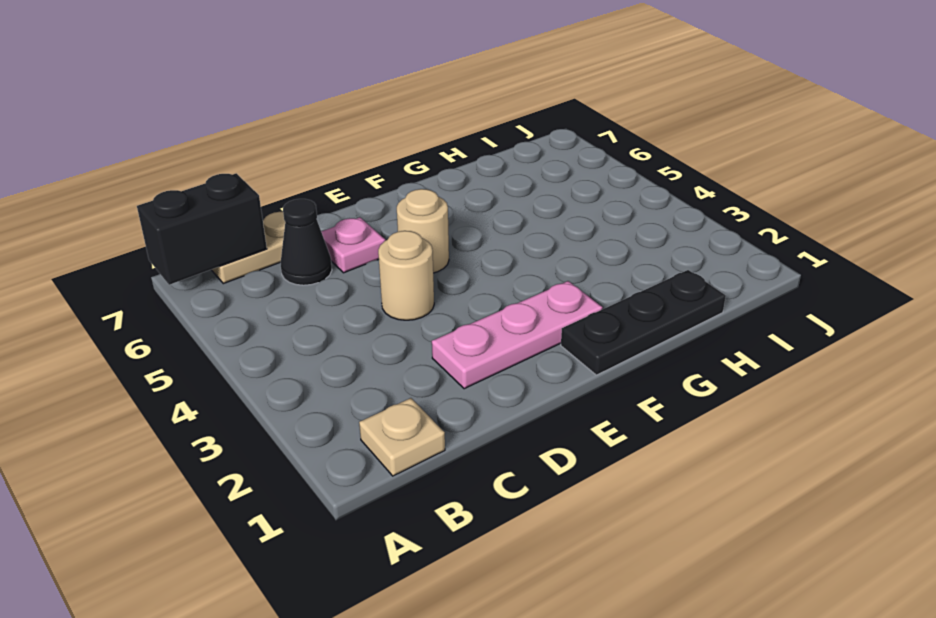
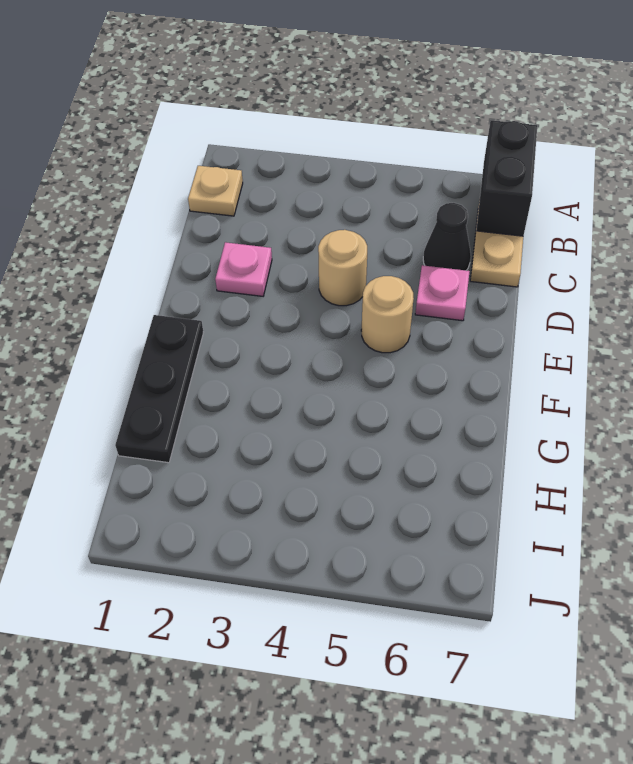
pink plate D2:F2 level 1 -> pink plate D2 level 1

